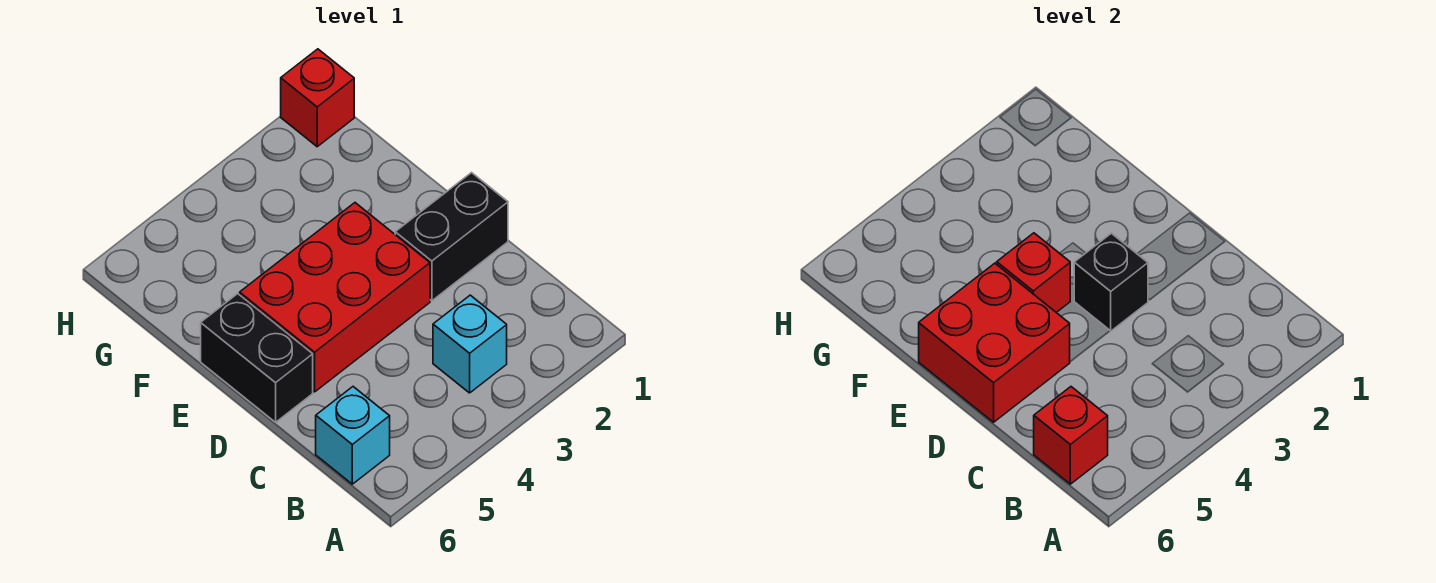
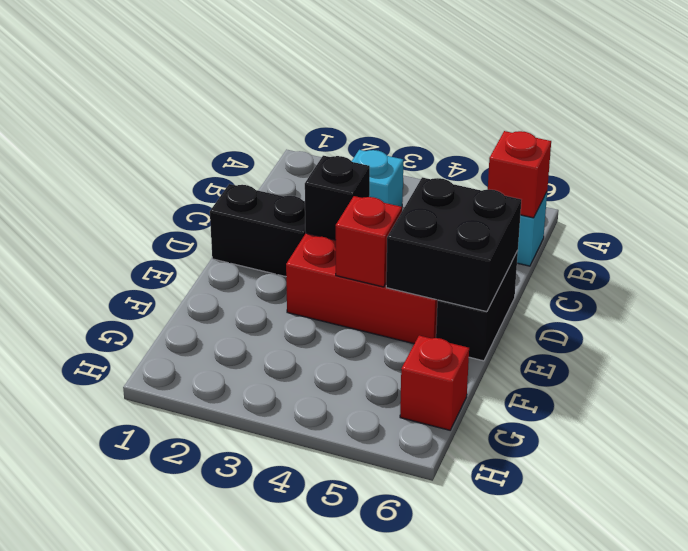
red brick D5:E6 level 2 -> black brick D5:E6 level 2
red brick H1 level 1 -> red brick G6 level 1

